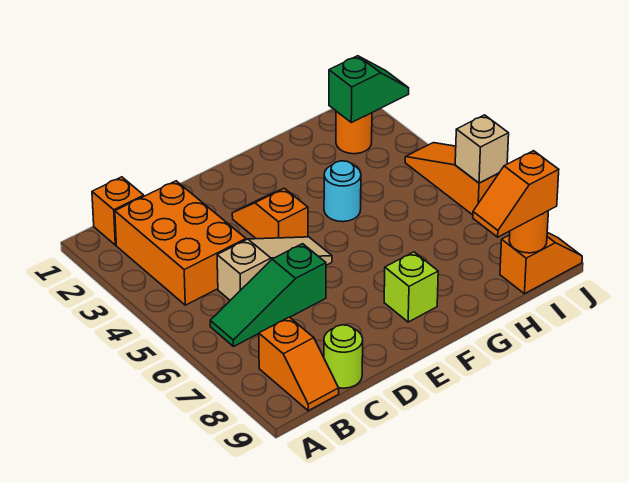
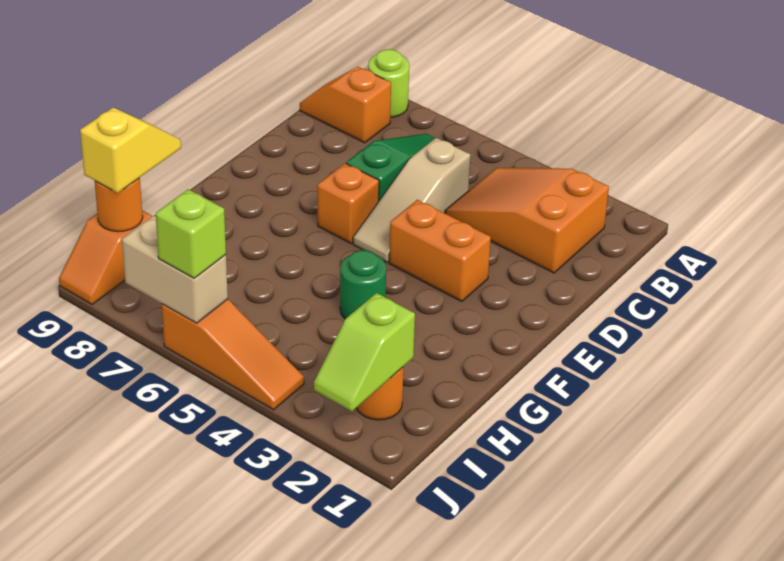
orange brick B1 level 1 -> orange brick E6 level 1
orange brick B2:C4 level 1 -> orange slope B2:C4 level 1 top 2
lime round brick C9 level 1 -> lime round brick A8 level 1
orange slope E3:E4 level 1 top 4 -> orange brick E3:E4 level 1
lime brick F8 level 1 -> lime brick J6 level 3
cyan round brick G4 level 1 -> green round brick G4 level 1
orange slope H9:I9 level 3 top I -> yellow slope H9:I9 level 3 top I
green slope I2:J2 level 2 top I -> lime slope I2:J2 level 2 top I
tan brick J6 level 2 -> tan brick J6:J7 level 2

